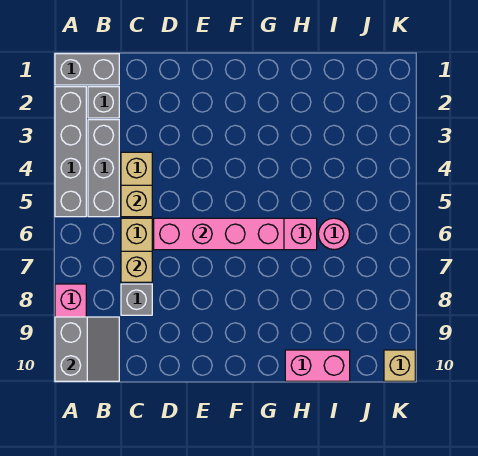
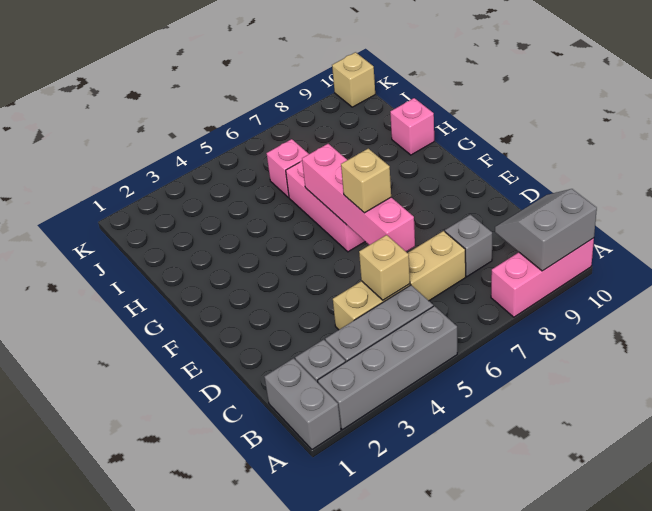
tan brick C7 level 2 -> tan brick E6 level 3
pink brick H10:I10 level 1 -> pink brick H10 level 1
pink round brick I6 level 1 -> pink brick I6 level 1

